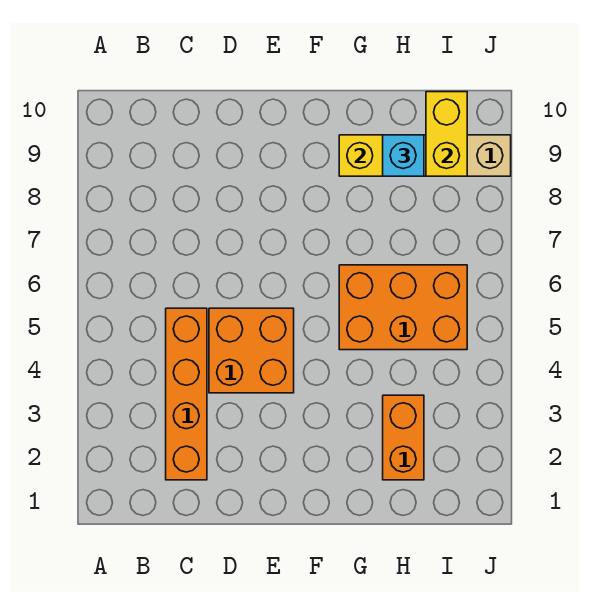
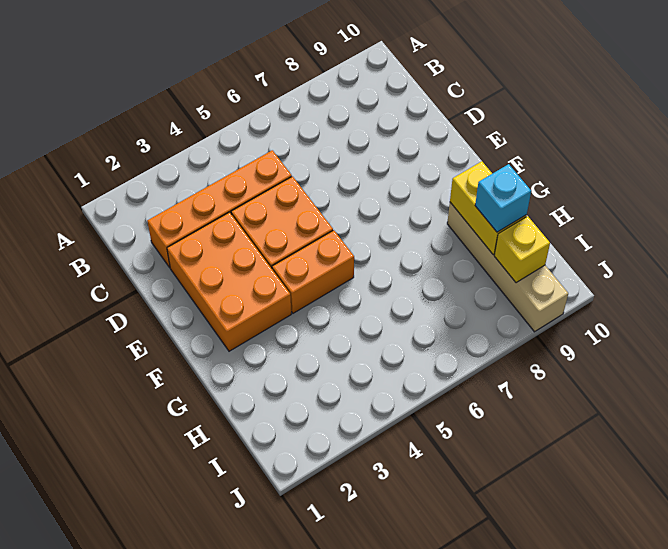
orange brick G5:I6 level 1 -> orange brick D2:F3 level 1
orange brick H2:H3 level 1 -> orange brick F4:F5 level 1
yellow brick I9:I10 level 2 -> yellow brick I9 level 2

